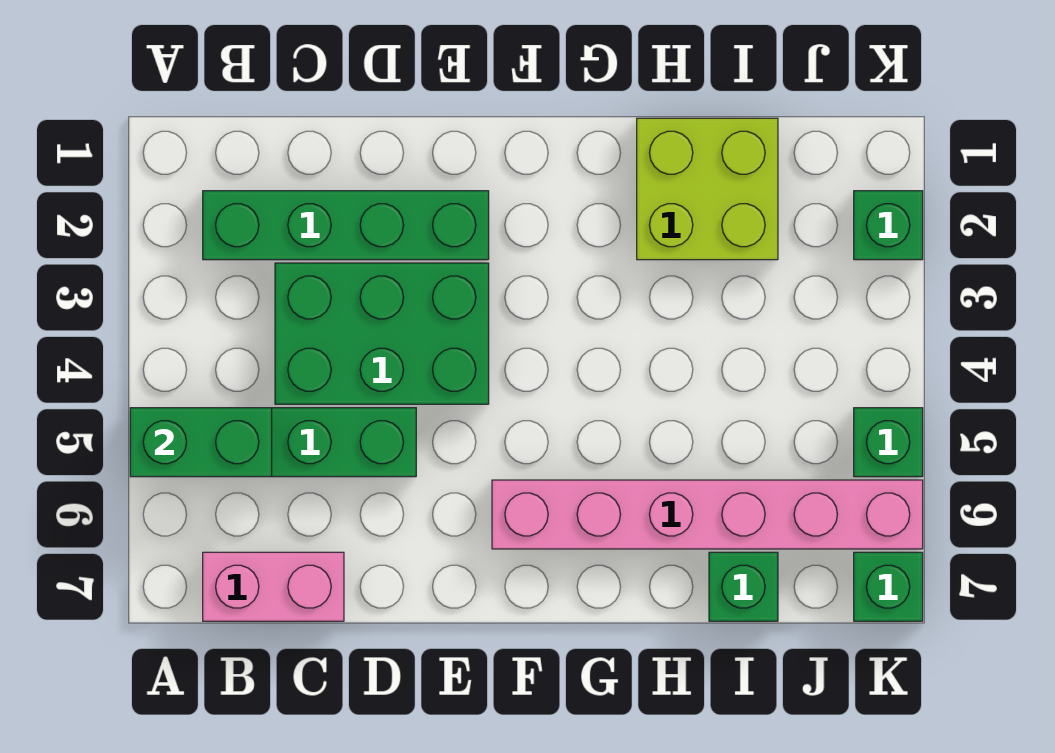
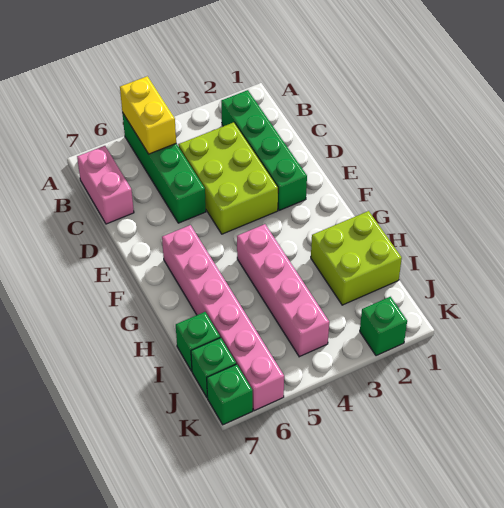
green brick A5:B5 level 2 -> yellow brick A5:B5 level 2
green brick C3:E4 level 1 -> lime brick C3:E4 level 1
none -> pink brick G4:J4 level 1
green brick K5 level 1 -> green brick J7 level 1

